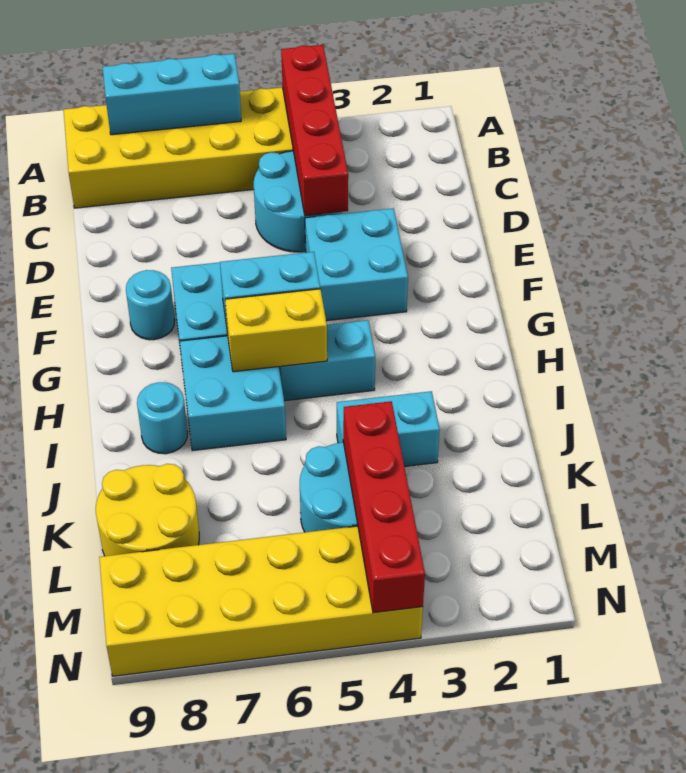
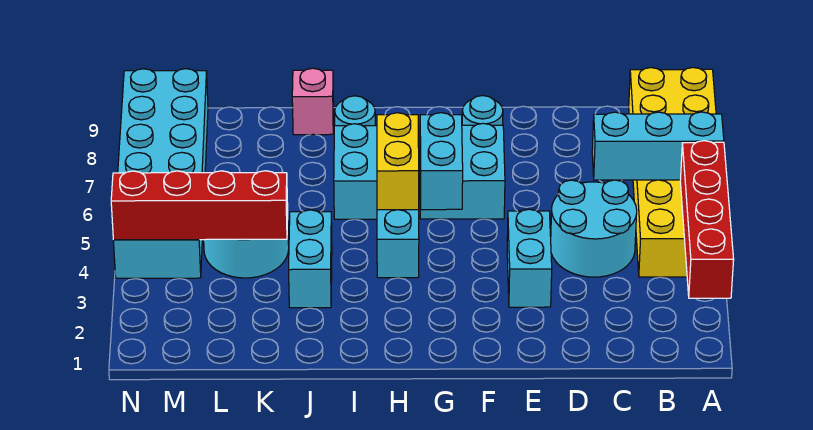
red brick A4:D4 level 2 -> red brick A2:A5 level 2
cyan brick A6:A8 level 2 -> cyan brick A6:C6 level 2
cyan brick E3:F4 level 1 -> cyan brick E3:E4 level 1
none -> pink brick J9 level 1
yellow round brick K8:L9 level 1 -> none
yellow brick M4:N9 level 1 -> cyan brick M4:N9 level 1

